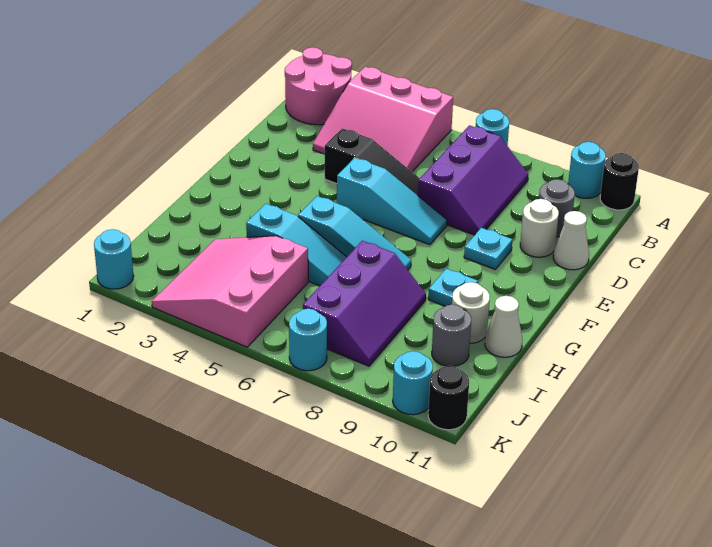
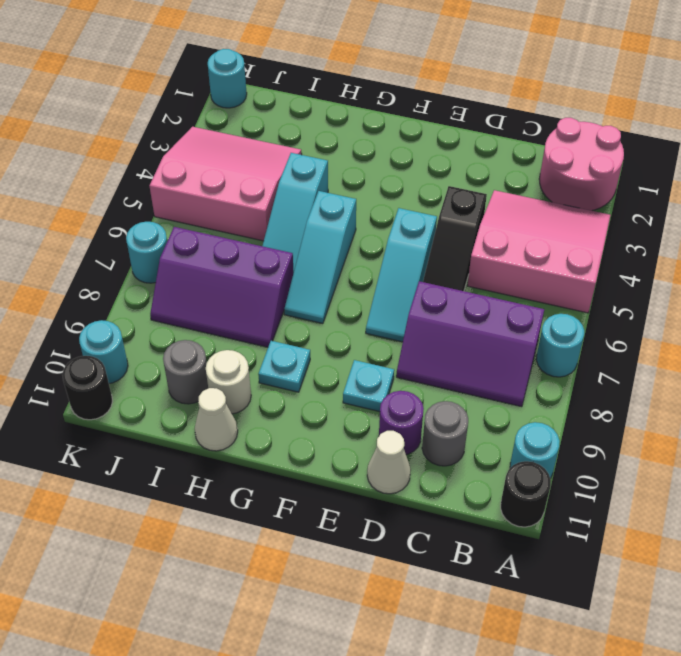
pink slope A3:C5 level 1 top A -> pink slope A3:C5 level 1 top 5
white round brick D10 level 1 -> purple round brick D10 level 1

